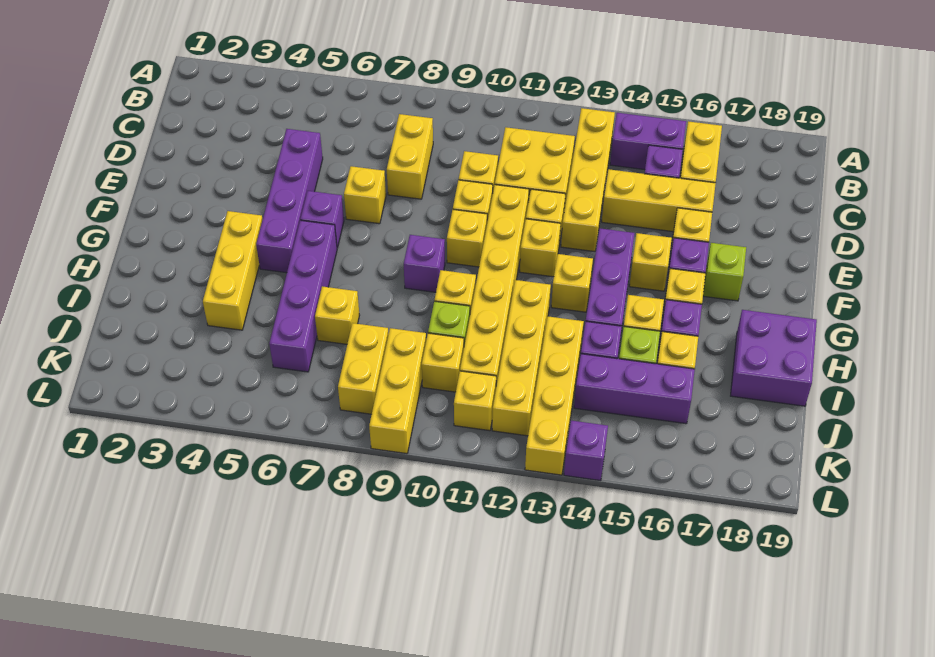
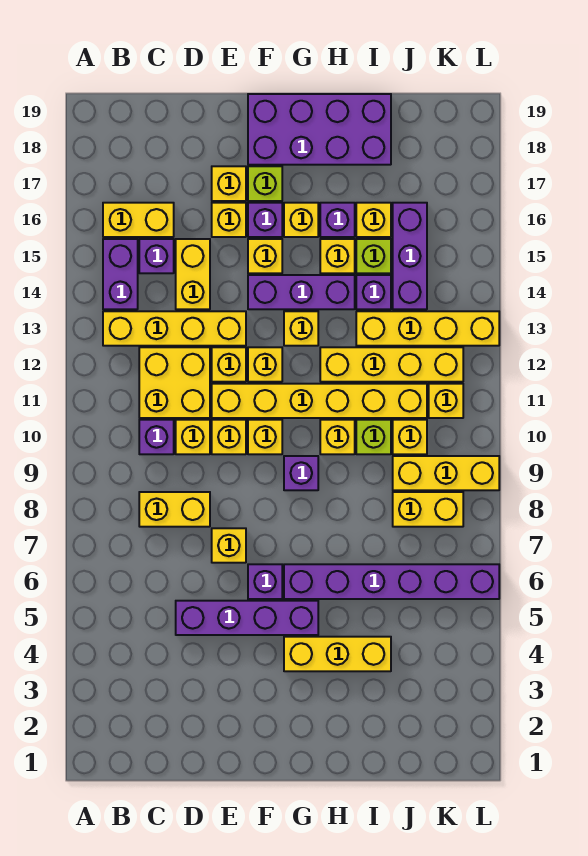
yellow brick D14:D16 level 1 -> yellow brick D14:D15 level 1
purple brick G6:J6 level 1 -> purple brick G6:L6 level 1
purple brick H18:I19 level 1 -> purple brick F18:I19 level 1
yellow brick I7 level 1 -> yellow brick E17 level 1
purple brick L14 level 1 -> purple brick C10 level 1

